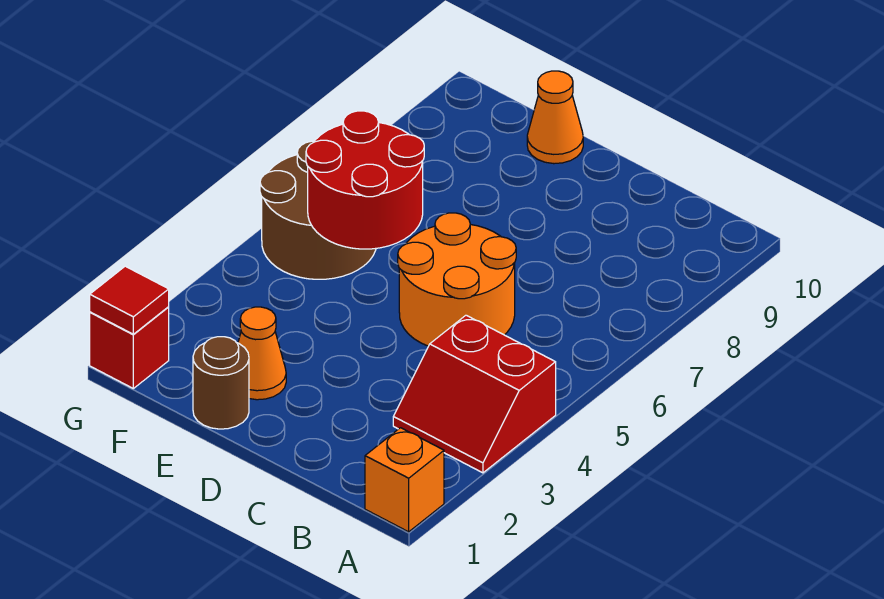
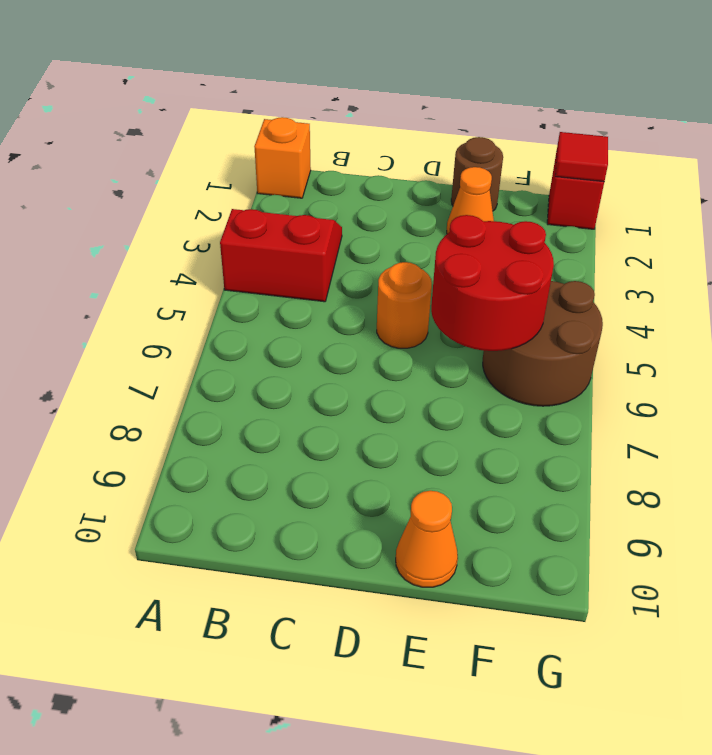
orange round brick C5:D6 level 1 -> orange round brick D5 level 1

